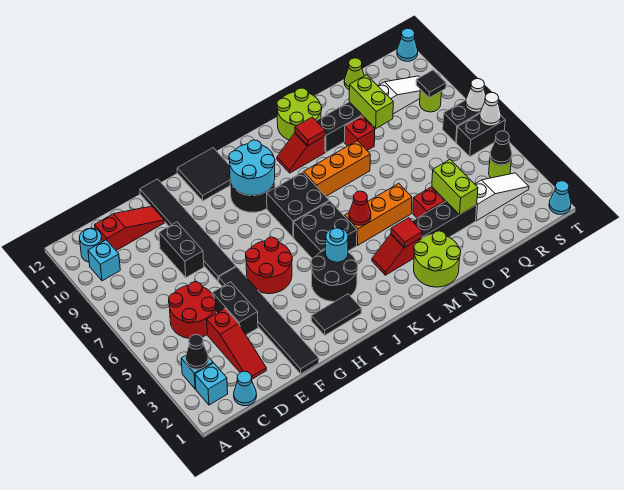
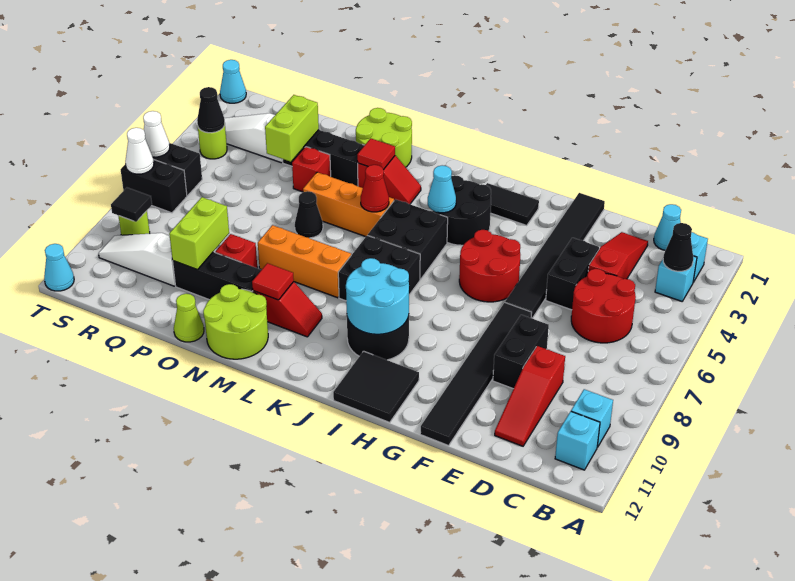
cyan round brick B11 level 1 -> cyan brick B11 level 1
red slope C11:E11 level 1 top C -> red slope D9:D11 level 1 top 9
cyan round brick J4 level 2 -> cyan cone J4 level 2
none -> black cone N6 level 1
lime cone Q12 level 1 -> lime cone O12 level 1

